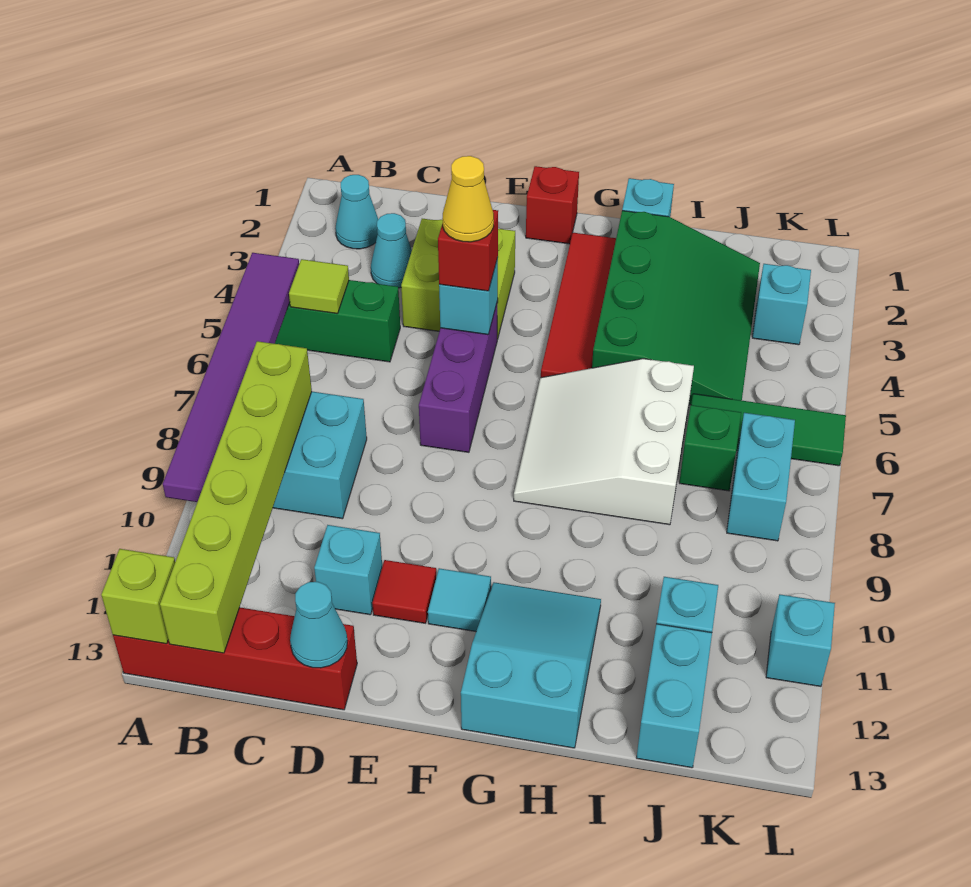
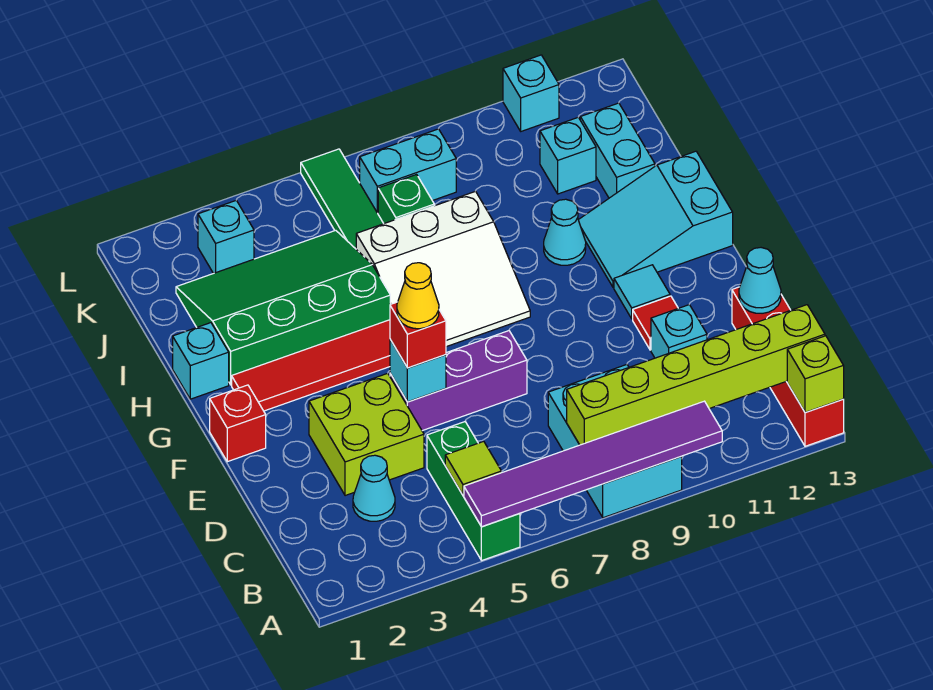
cyan cone B2 level 1 -> cyan cone H10 level 1
cyan brick J12:J13 level 1 -> cyan brick I12:J12 level 1

